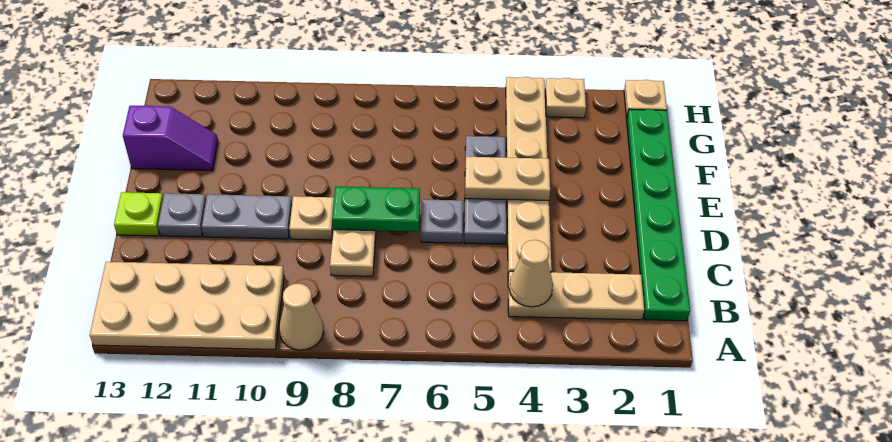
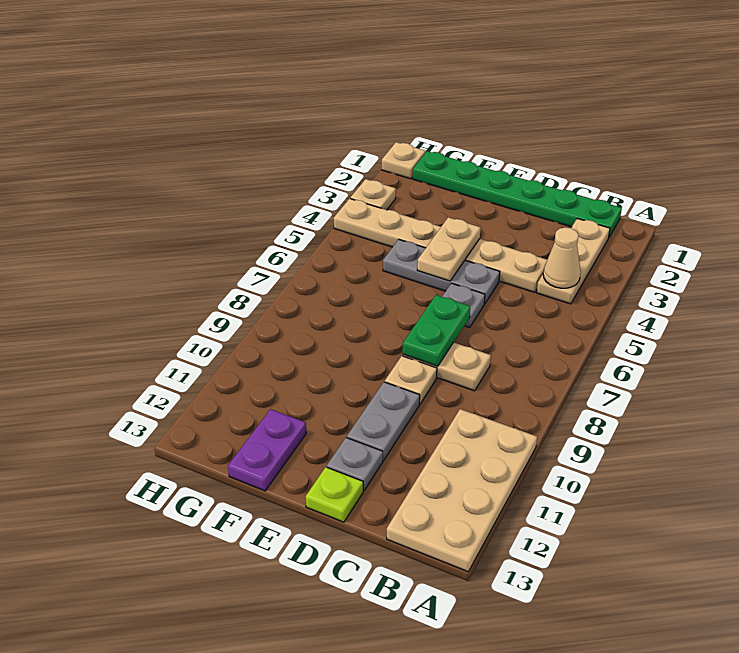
tan cone A9 level 1 -> none
purple slope F12:F13 level 1 top 13 -> purple plate F12:F13 level 1

